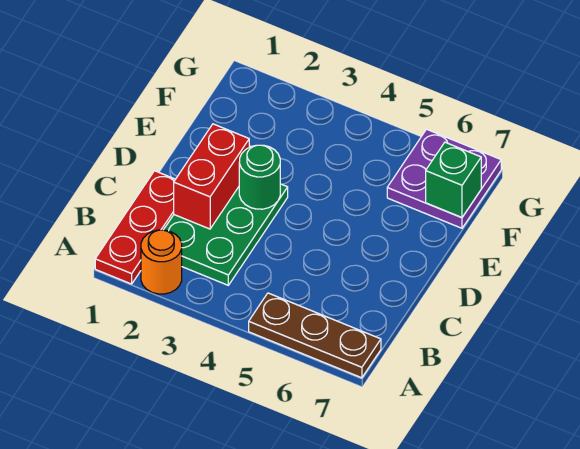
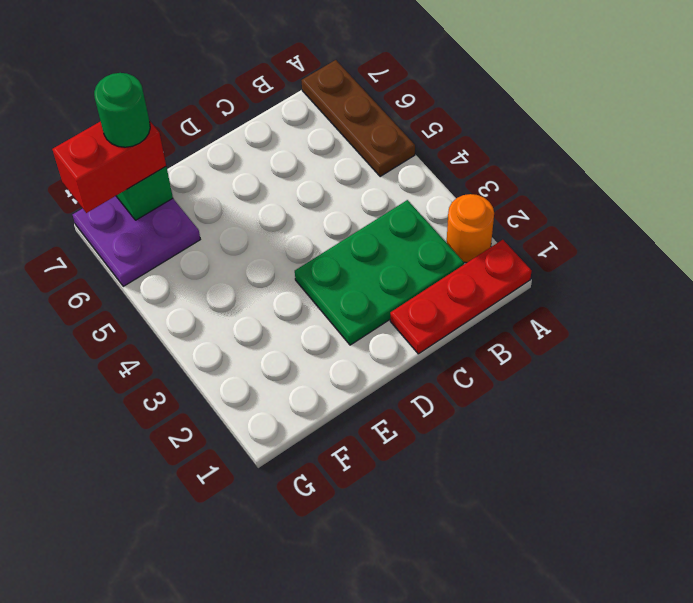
red brick C2:D2 level 2 -> red brick F7:G7 level 3
green round brick D3 level 2 -> green round brick F7 level 4

